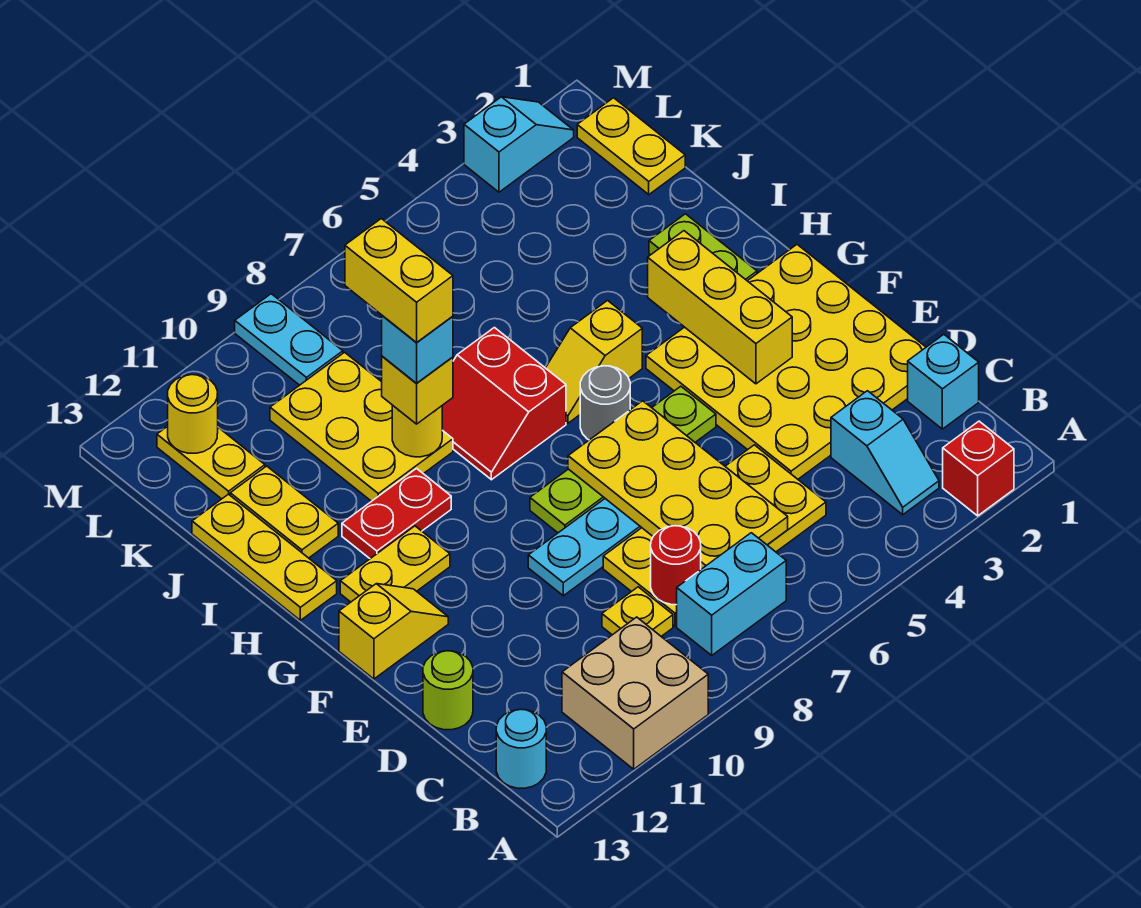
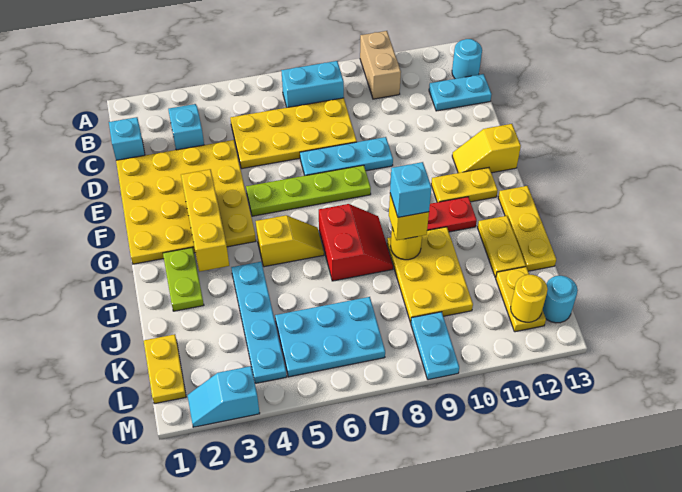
red brick A2 level 1 -> none
tan brick A10:B11 level 1 -> tan brick A10:B10 level 1
yellow plate C6:F7 level 2 -> none
red round brick C8 level 2 -> none
yellow plate C9 level 1 -> none
none -> cyan plate C12:C13 level 1
lime round brick D13 level 1 -> none
grey round brick G6 level 1 -> none
none -> cyan plate I4:L4 level 1
yellow brick I9:J9 level 5 -> none
none -> cyan plate K5:L7 level 1
none -> cyan round brick L13 level 1

